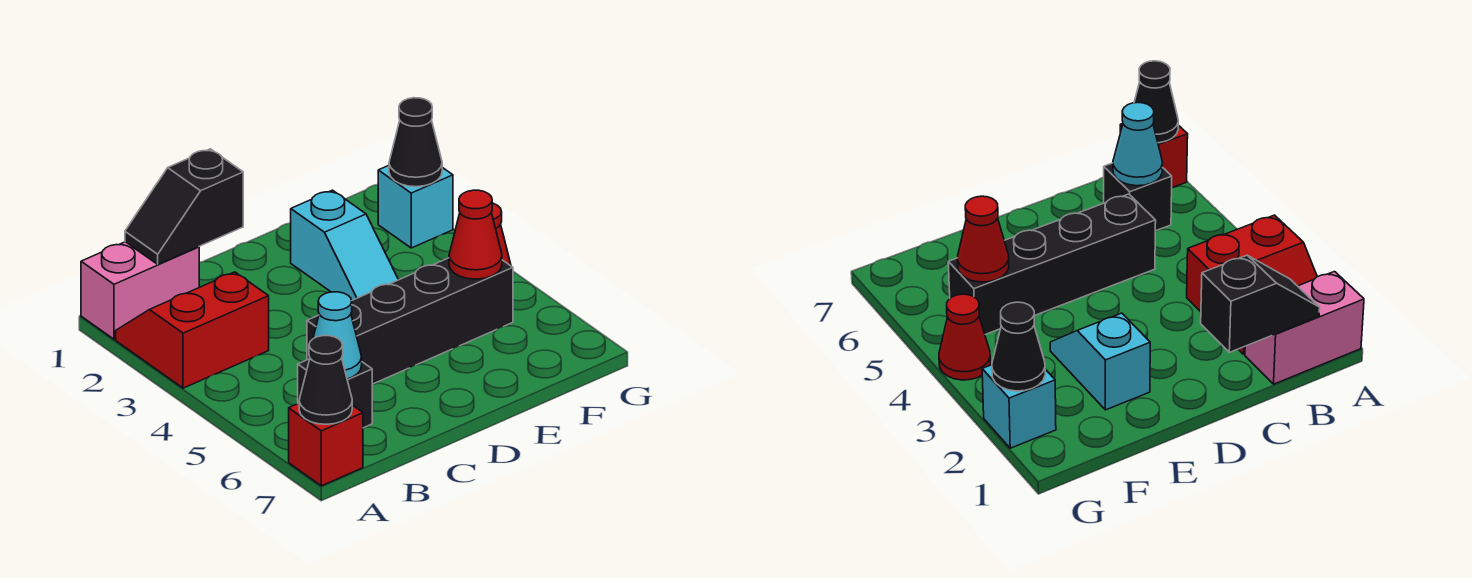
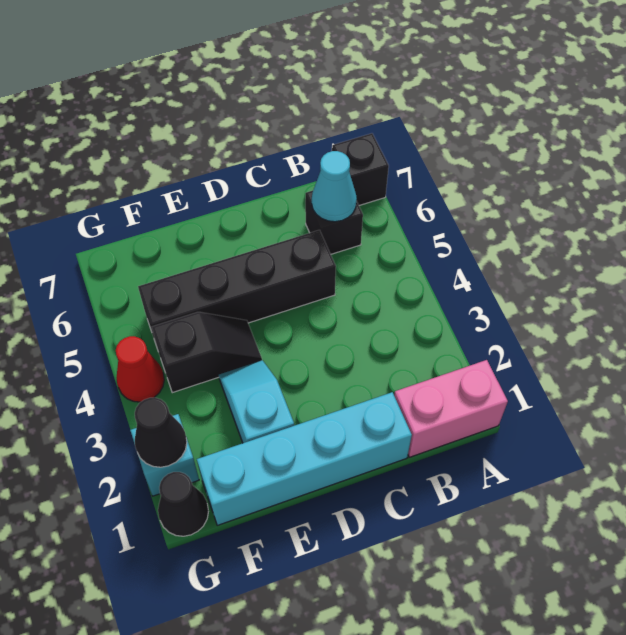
red slope A2:B3 level 1 top 3 -> none
red brick A7 level 1 -> black brick A7 level 1
black cone A7 level 2 -> black cone G1 level 1
black slope B1:C1 level 2 top C -> black slope E4:F4 level 1 top F
none -> cyan brick C1:F1 level 1
red cone F5 level 2 -> none

